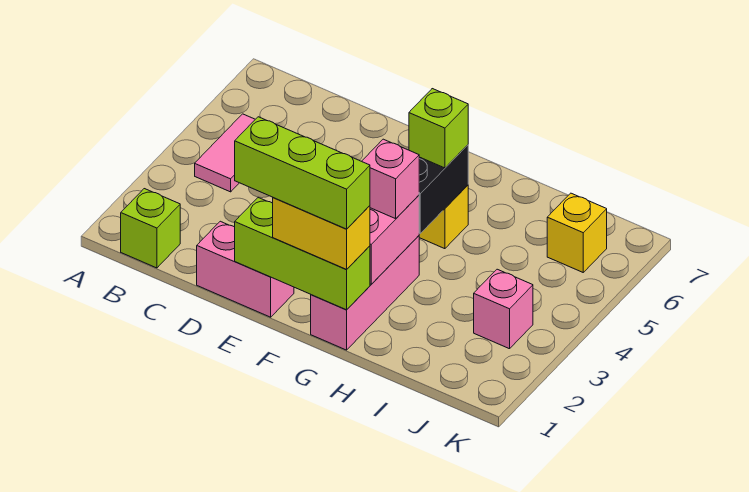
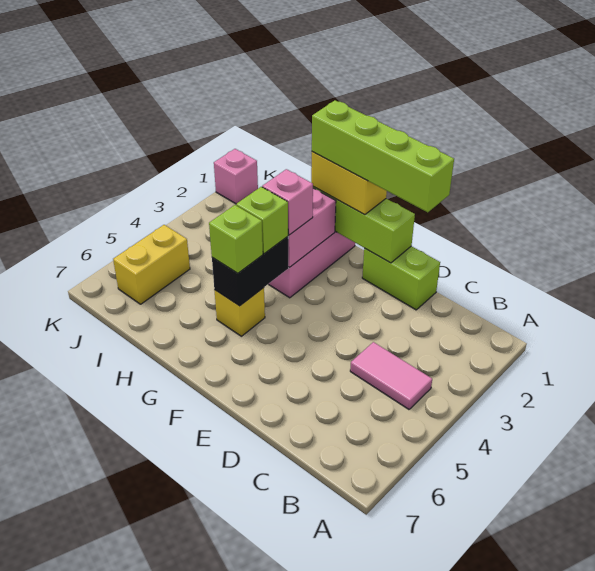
lime brick B1 level 1 -> lime brick G4 level 3
pink tile B4:B5 level 1 -> pink tile B4:C4 level 1
pink brick D1:E1 level 1 -> lime brick D1:E1 level 1
lime brick E1:G1 level 4 -> lime brick D1:G1 level 4
pink brick J3 level 1 -> pink brick K1 level 1
yellow brick J6 level 1 -> yellow brick J5:J6 level 1

